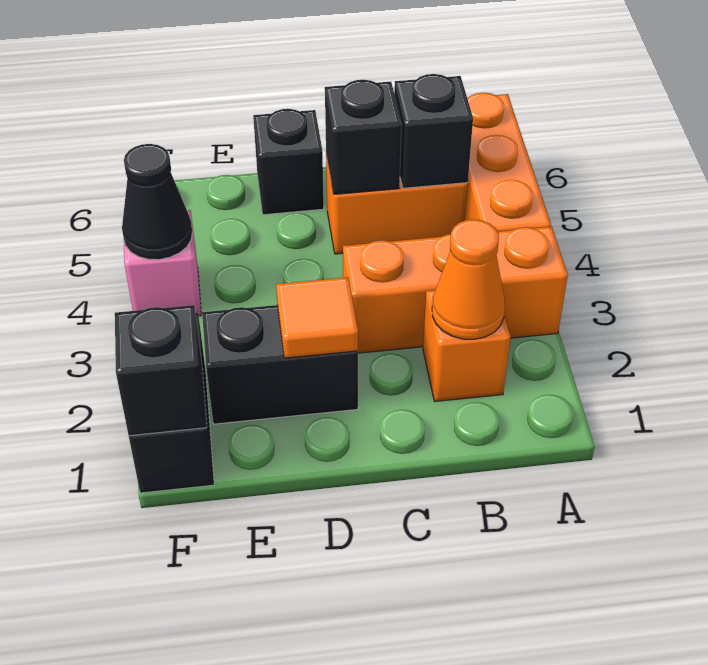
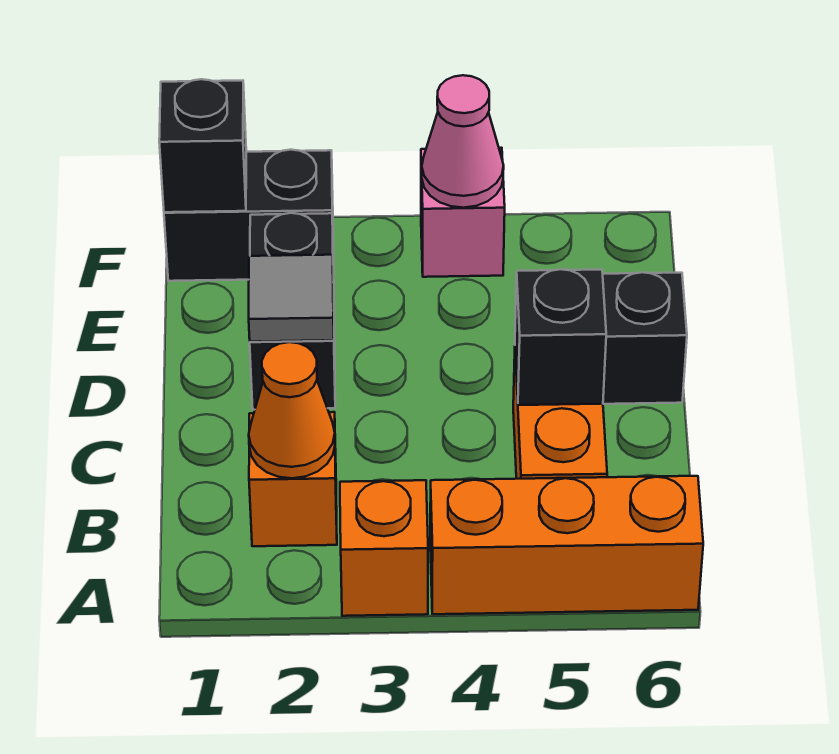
orange brick A3:C3 level 1 -> orange brick A3 level 1
black brick B5 level 2 -> none
orange tile D2 level 2 -> grey tile D2 level 2
black cone F4 level 2 -> pink cone F4 level 2

